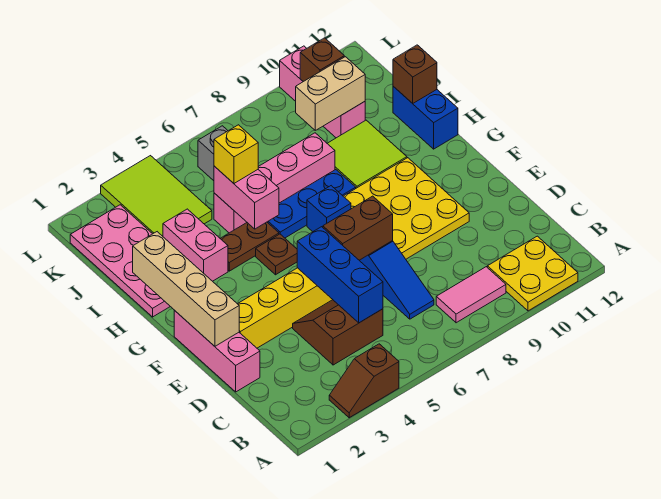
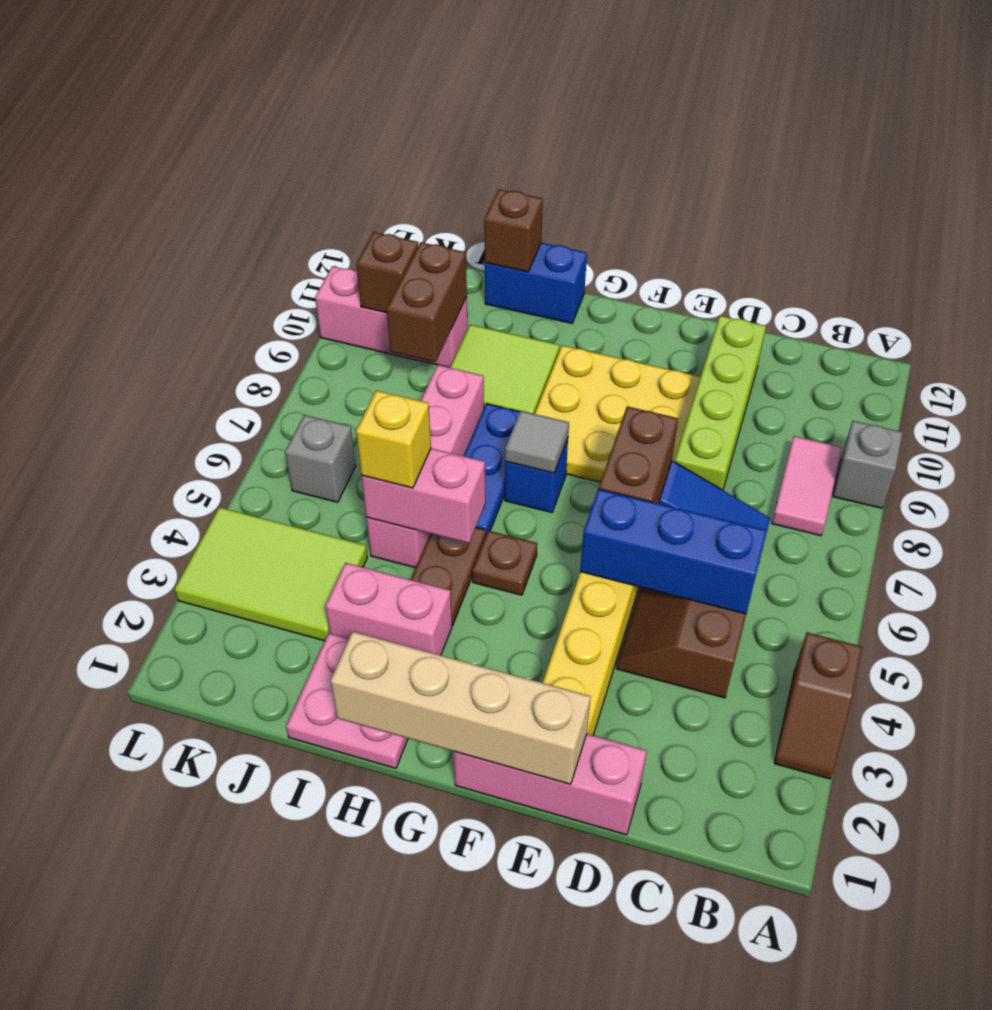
none -> grey brick A9 level 1
yellow plate A10:B11 level 1 -> none
none -> lime brick D8:D11 level 1
none -> grey tile G7 level 2
pink plate H1:K2 level 1 -> pink plate H1:I2 level 1
tan brick J9:J10 level 2 -> brown brick J9:J10 level 2

